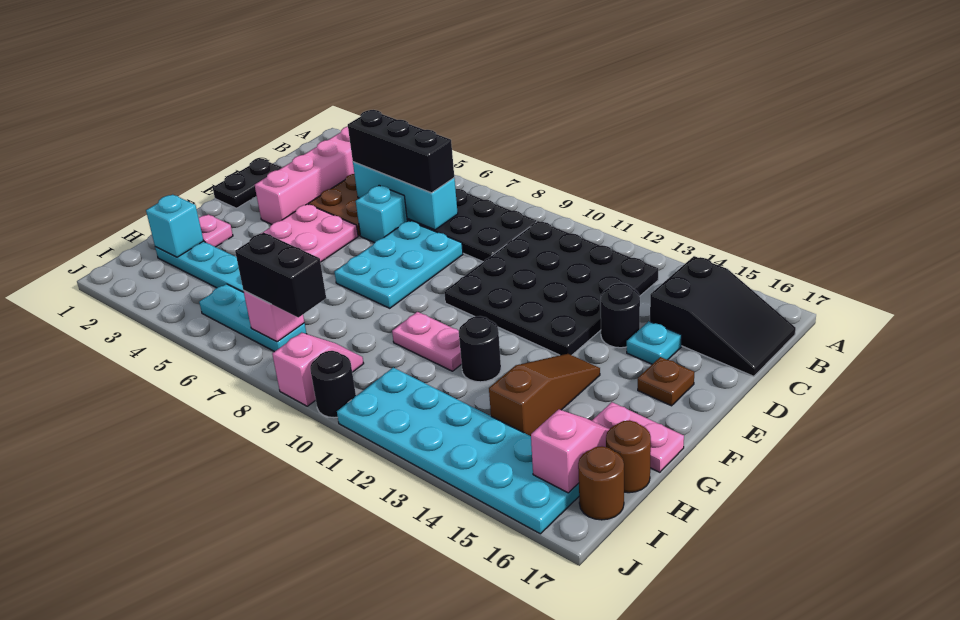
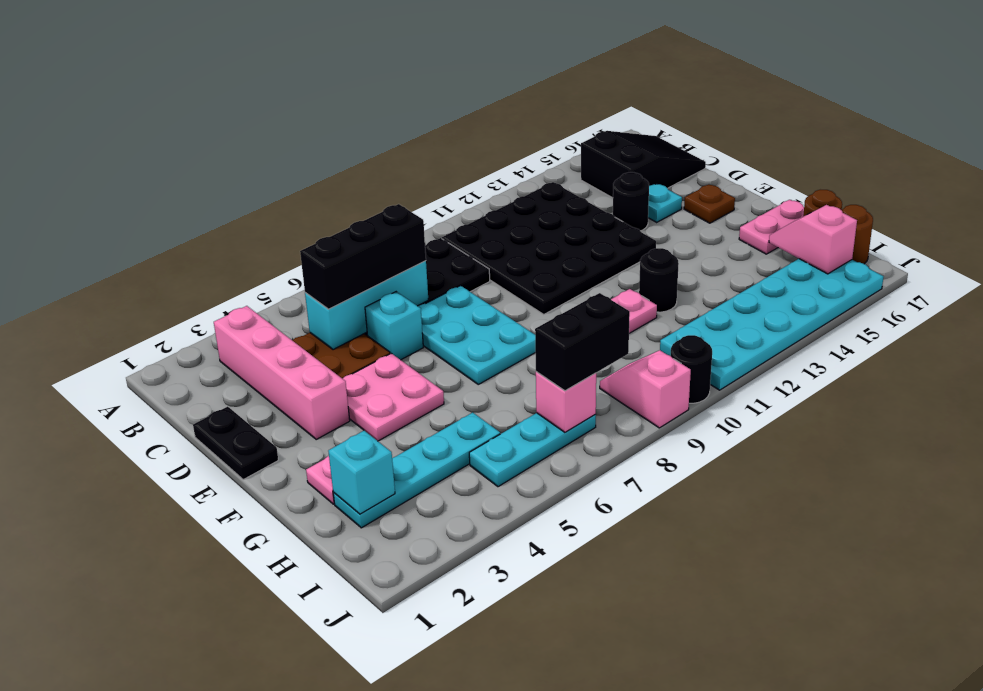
brown slope F14:H14 level 1 top H -> none

